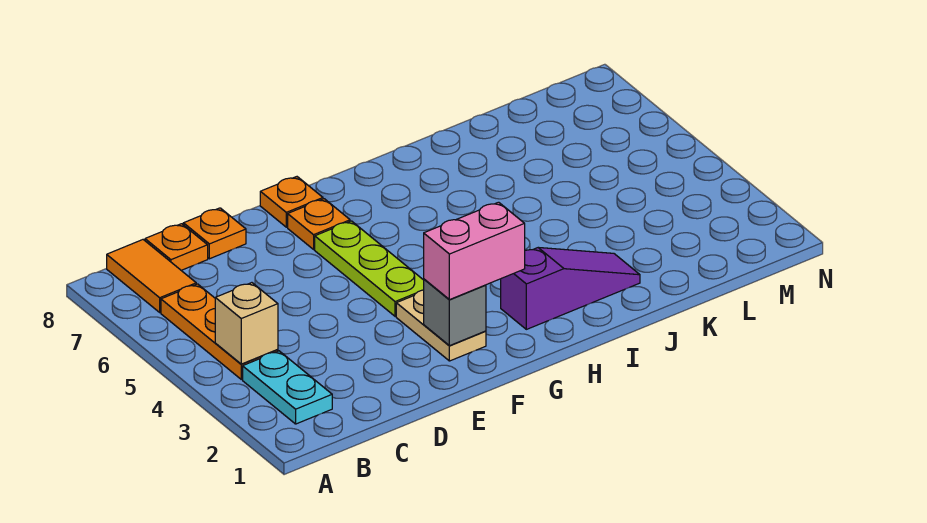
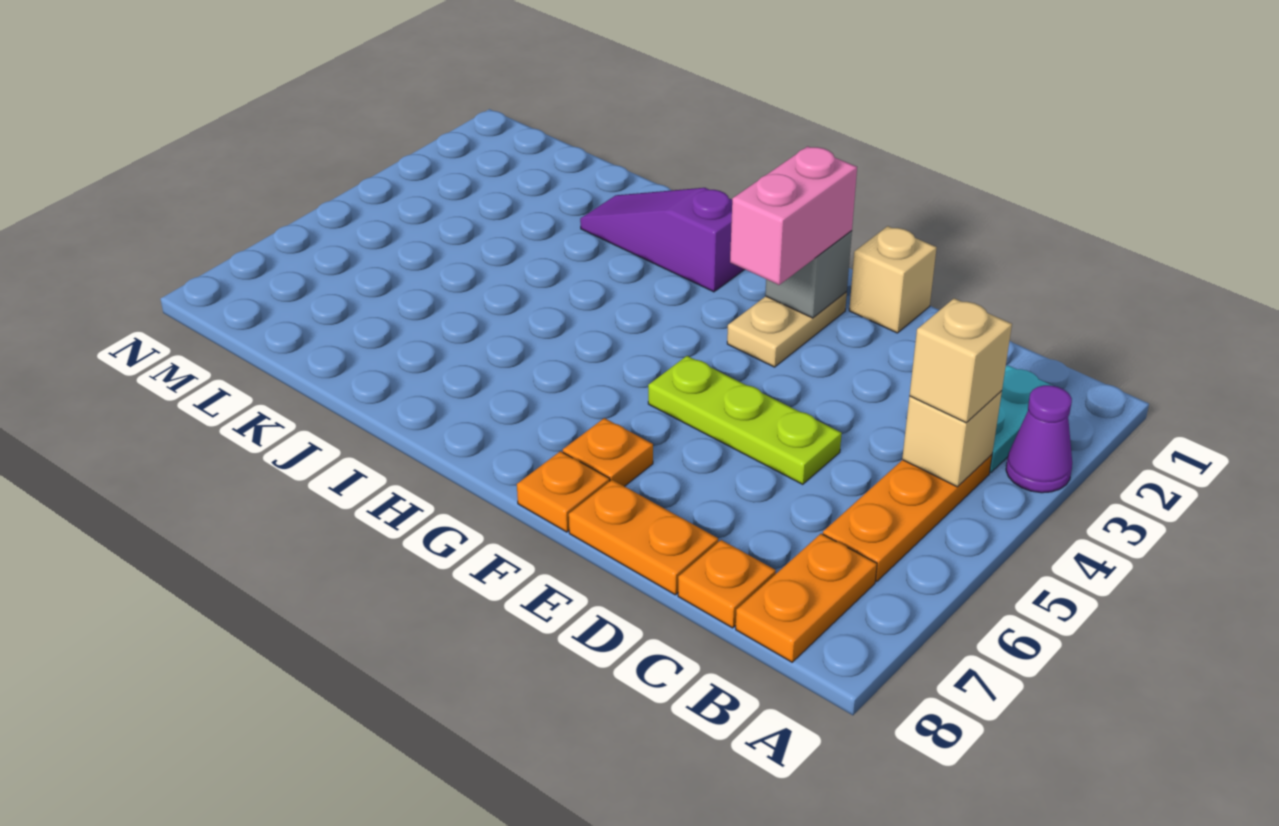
none -> purple cone A3 level 1
none -> tan brick B4 level 3
orange tile B7:B8 level 1 -> orange plate B7:B8 level 1
orange plate D8 level 1 -> orange plate D8:E8 level 1
none -> tan brick E1 level 1
pink brick F2:G2 level 3 -> pink brick F2:F3 level 3
lime plate F4:F6 level 1 -> lime plate D5:F5 level 1

